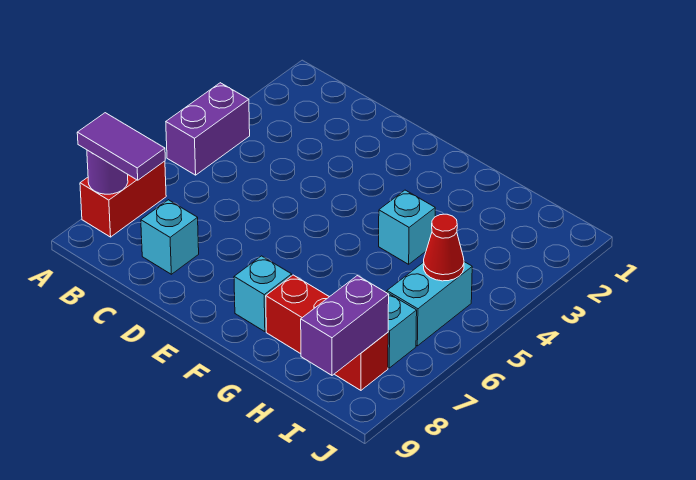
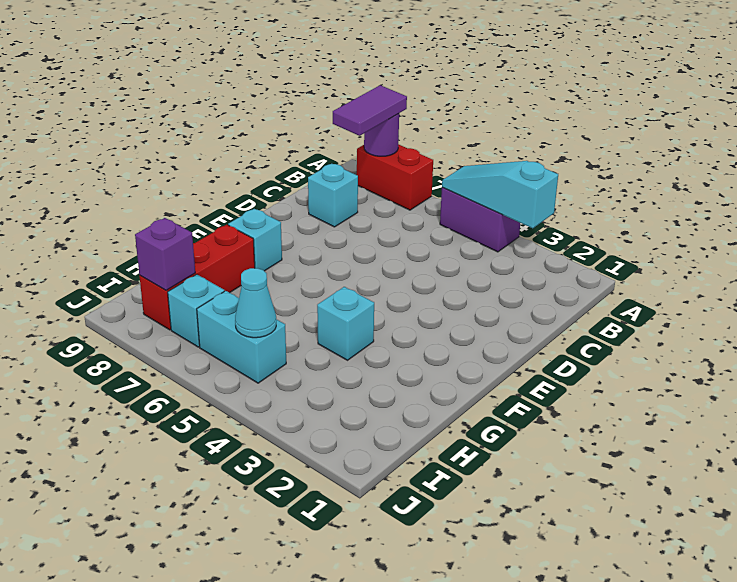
none -> cyan slope A3:A5 level 2 top 3
red cone I5 level 2 -> cyan cone I5 level 2
purple brick I8:I9 level 2 -> purple brick I8 level 2

